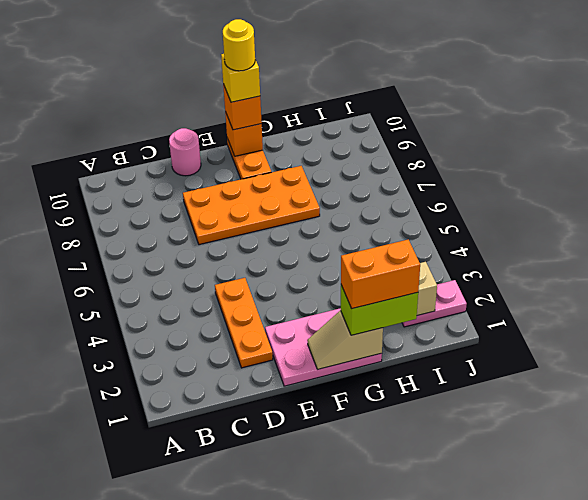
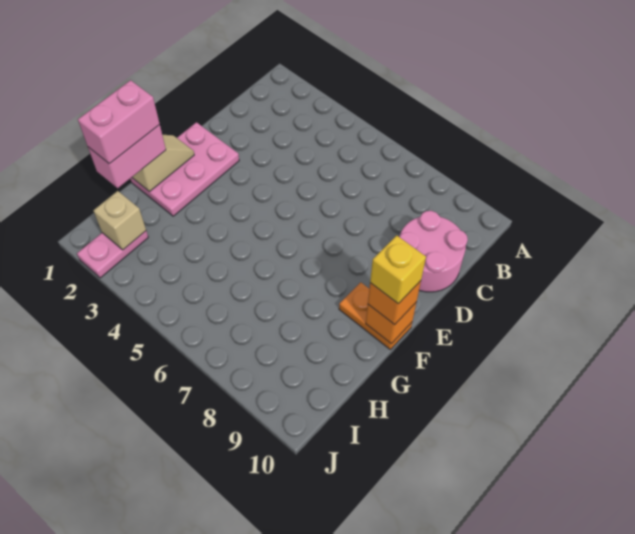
orange plate D2:D4 level 1 -> none
orange plate D7:G8 level 1 -> none
pink round brick D10 level 1 -> pink round brick C9:D10 level 1
yellow round brick F10 level 5 -> none
lime brick G1:H1 level 3 -> pink brick G1:H1 level 3
orange brick G1:H1 level 4 -> pink brick G1:H1 level 4

